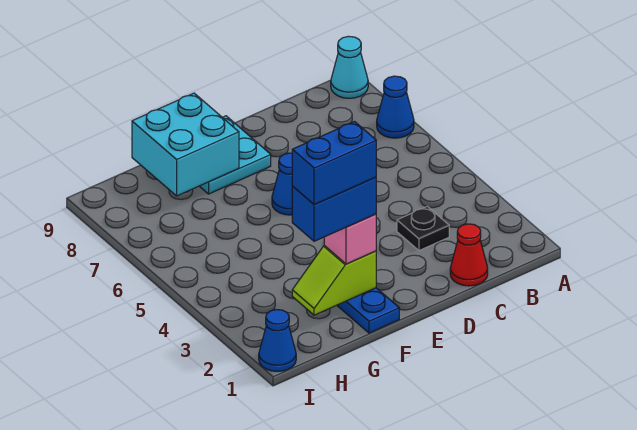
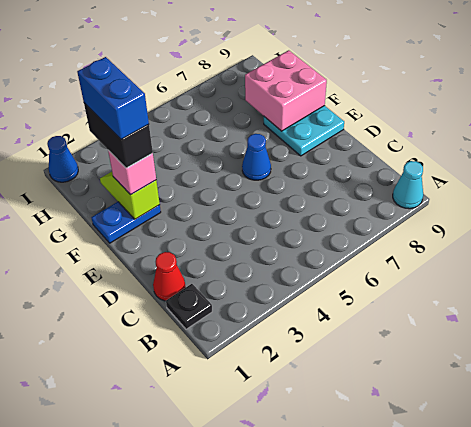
blue cone A7 level 1 -> none
black plate C3 level 1 -> black plate B1 level 1
blue brick F2:G2 level 4 -> black brick F2:G2 level 4
cyan brick F8:G9 level 2 -> pink brick F8:G9 level 2

